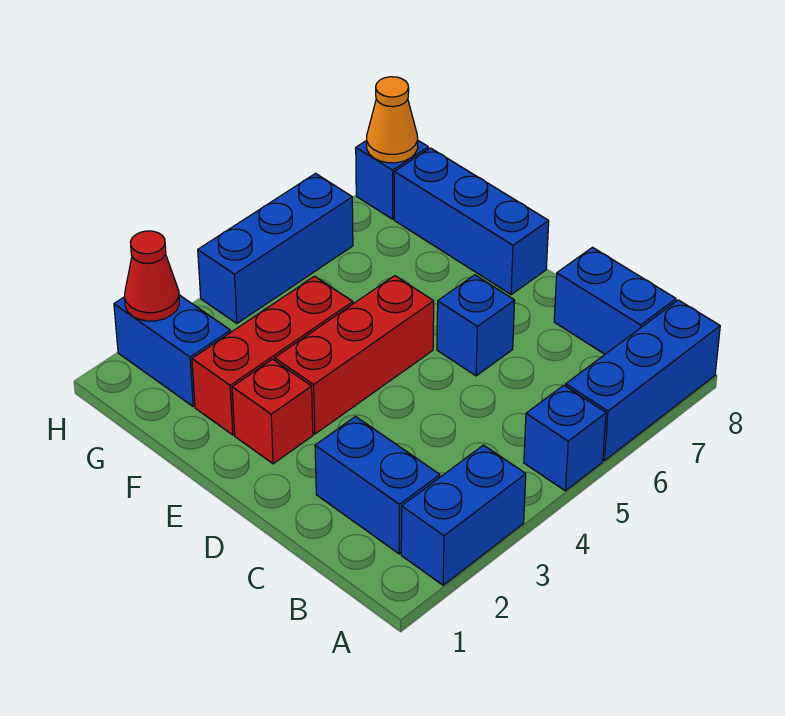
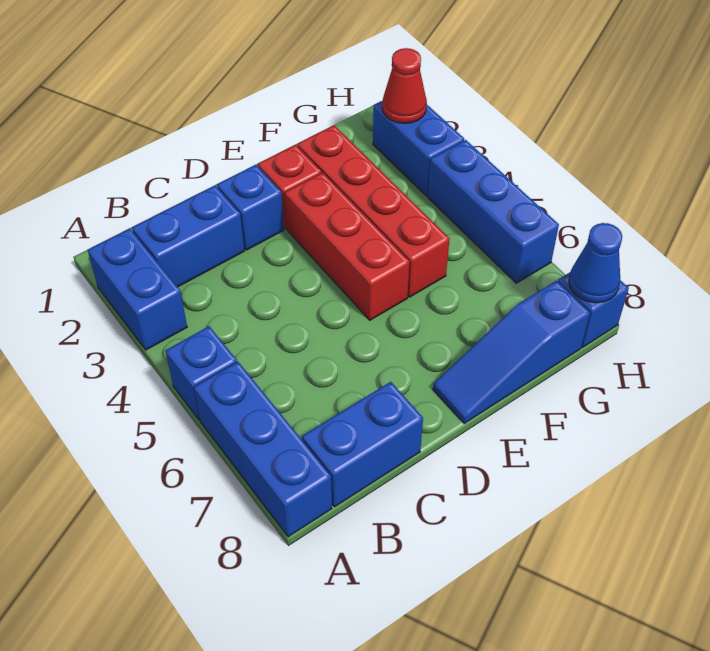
blue brick D6 level 1 -> blue brick D2 level 1
blue brick E8:G8 level 1 -> blue slope E8:G8 level 1 top G
red brick F2:F4 level 1 -> red brick F2:F5 level 1
blue brick G2:H2 level 1 -> blue brick H2:H3 level 1
orange cone H8 level 2 -> blue cone H8 level 2

